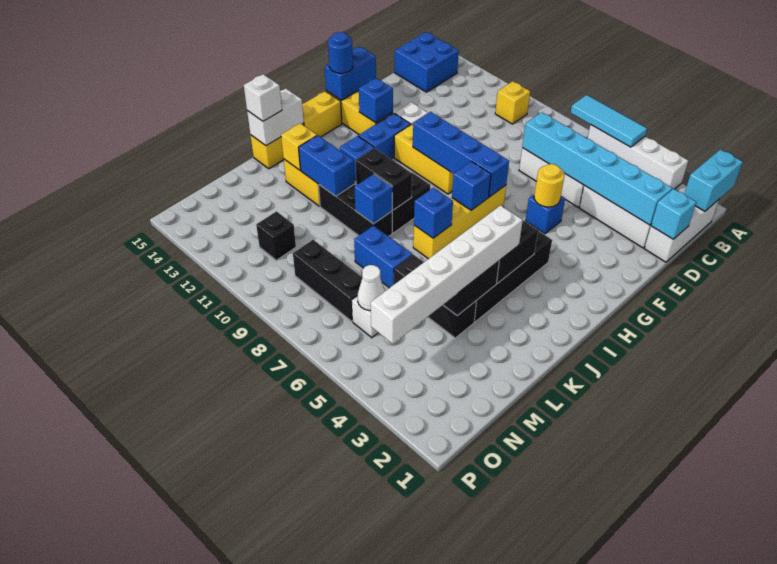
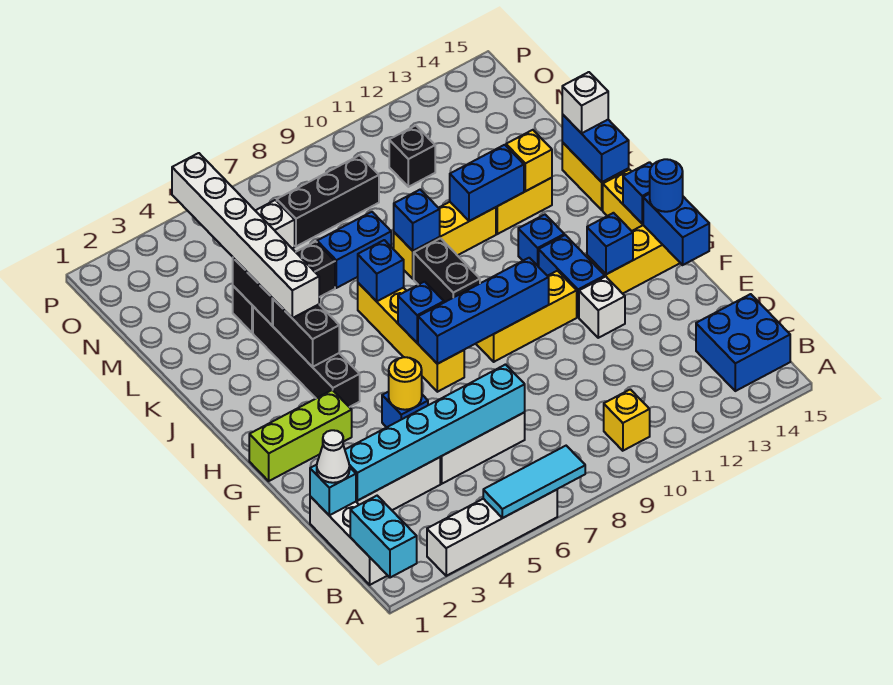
none -> lime brick G1:G3 level 1
none -> blue brick H15 level 2
black brick J9:J10 level 2 -> none
white brick J15:K15 level 2 -> blue brick J15:K15 level 2
black brick K9:K11 level 1 -> yellow brick K9:K11 level 1
white cone N6 level 2 -> white cone D1 level 3

